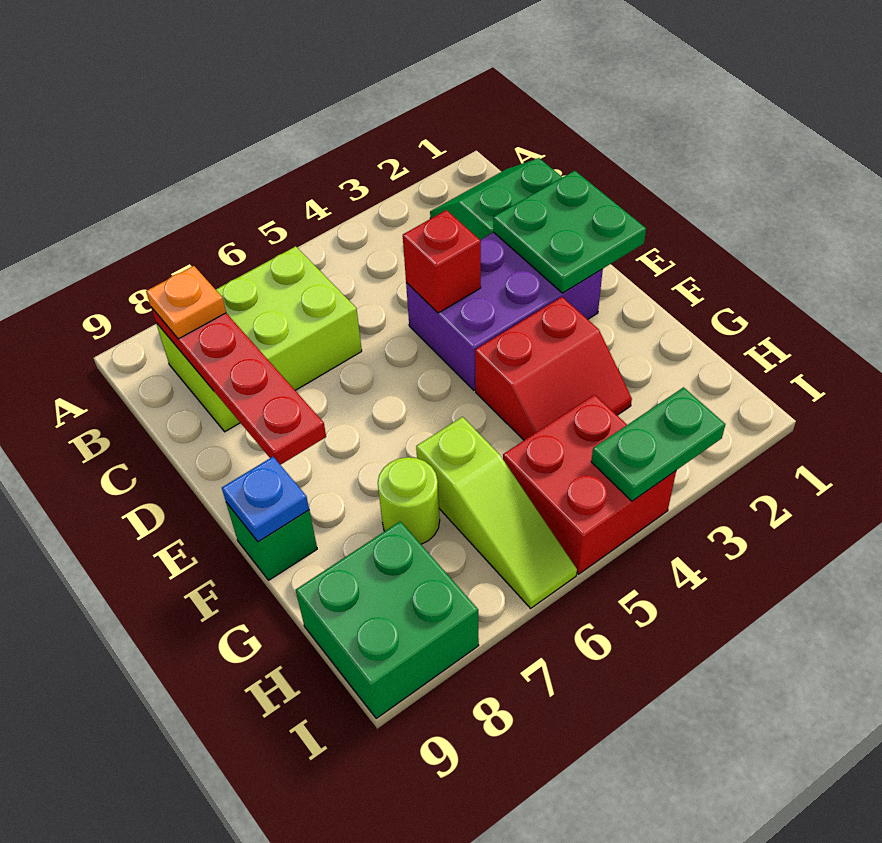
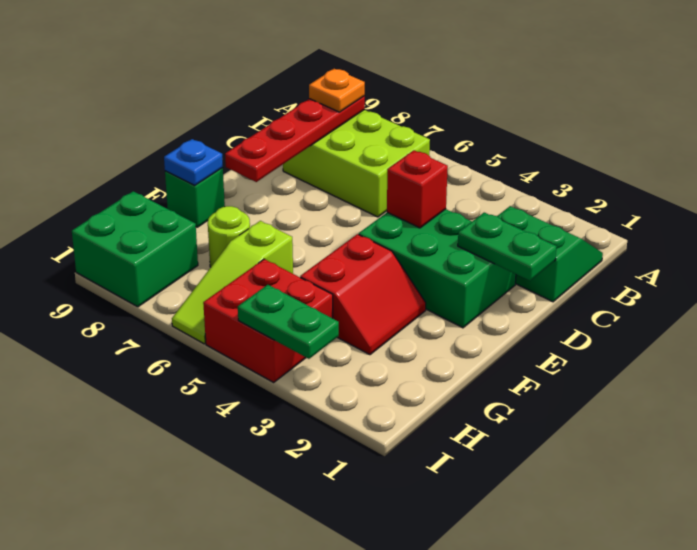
green plate D1:E2 level 2 -> green plate D1:D2 level 2
purple brick D2:E4 level 1 -> green brick D2:E4 level 1
red slope F3:G4 level 1 top F -> red slope F3:G4 level 1 top 4

